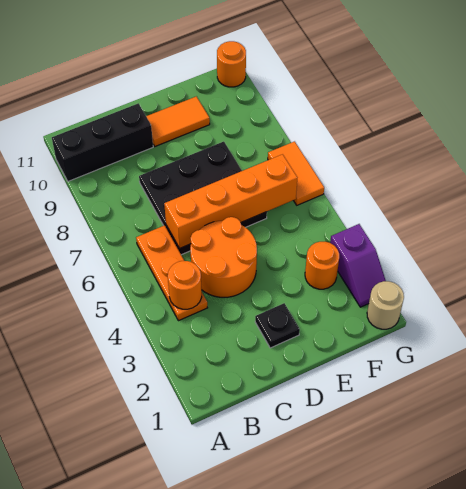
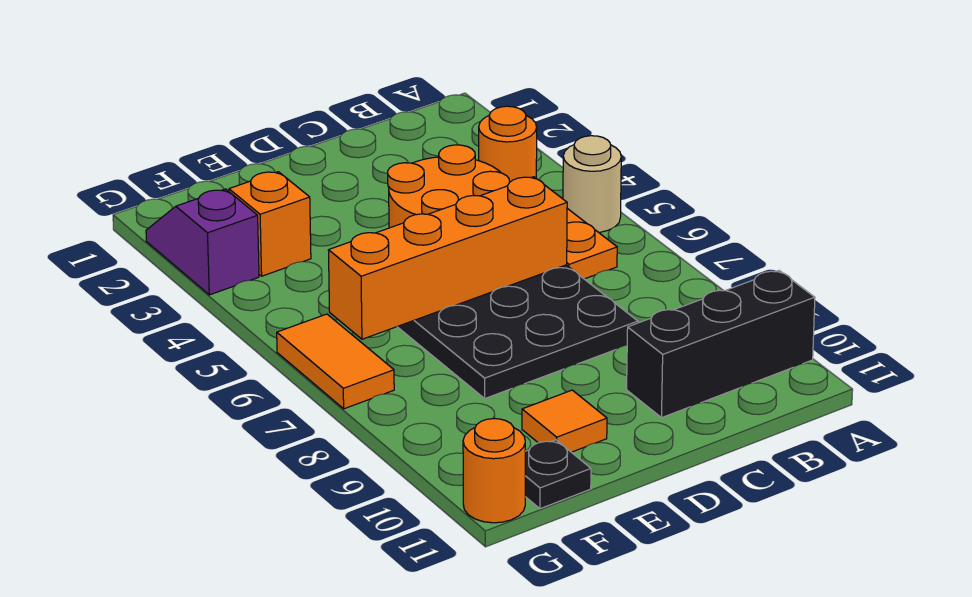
black plate D2 level 1 -> black plate F11 level 1
orange tile D10:E10 level 1 -> orange tile E10 level 1
orange round brick F3 level 1 -> orange brick F3 level 1
tan round brick G1 level 1 -> tan round brick A5 level 1

